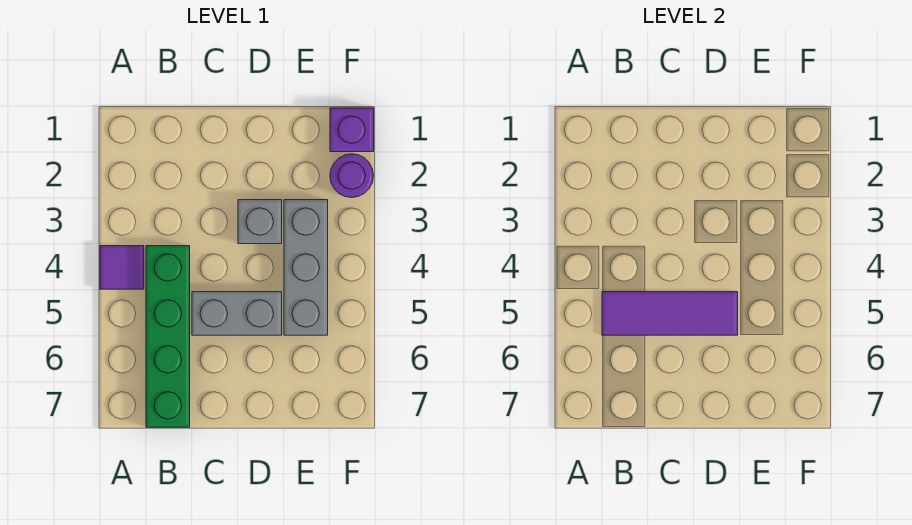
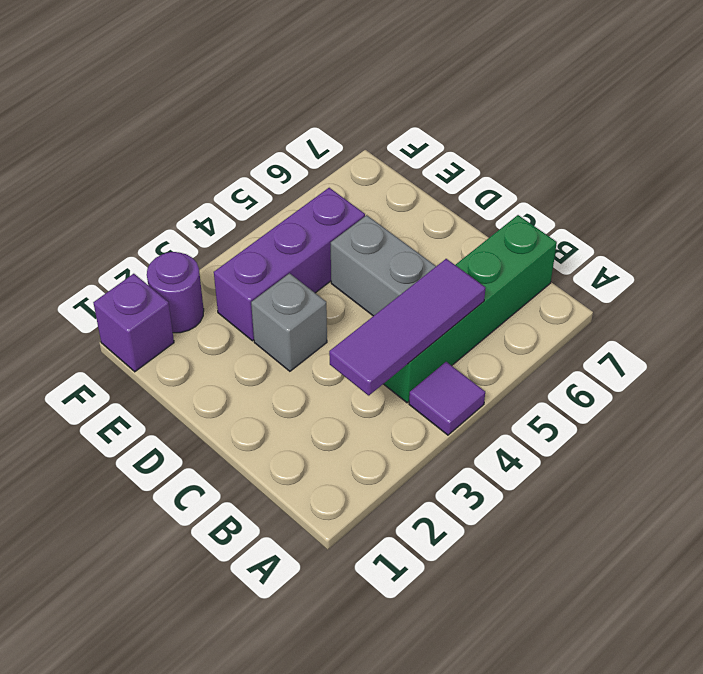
purple tile B5:D5 level 2 -> purple tile B3:B5 level 2
grey brick E3:E5 level 1 -> purple brick E3:E5 level 1

